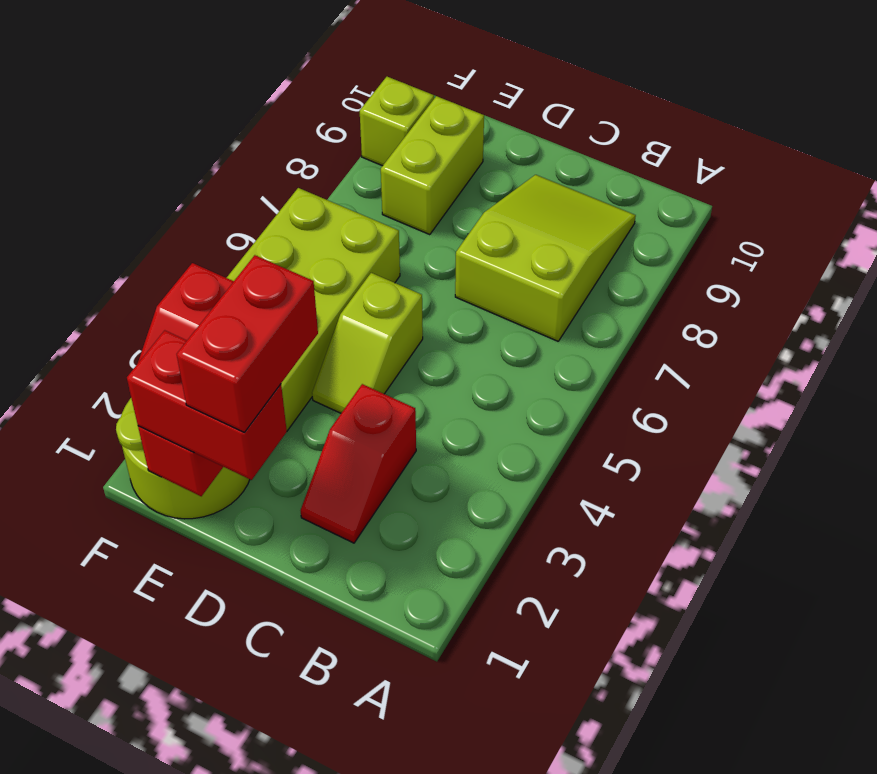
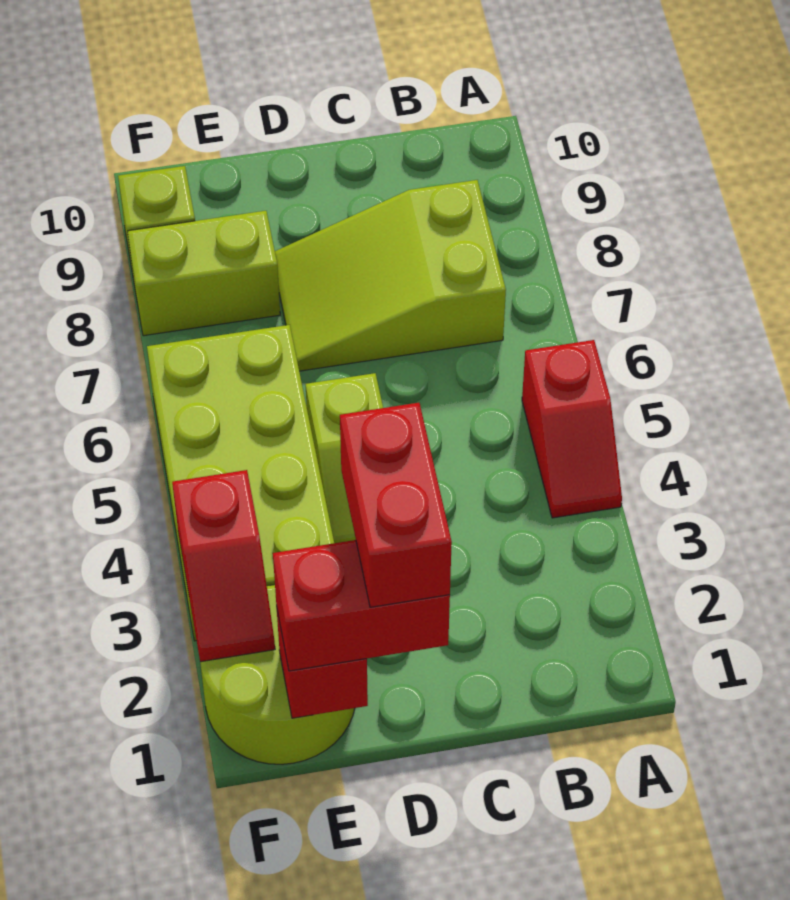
lime slope B7:C9 level 1 top 7 -> lime slope B7:D8 level 1 top B
red slope C2:C3 level 1 top 3 -> red slope A4:A5 level 1 top 5
lime brick E8:E9 level 1 -> lime brick E8:F8 level 1

